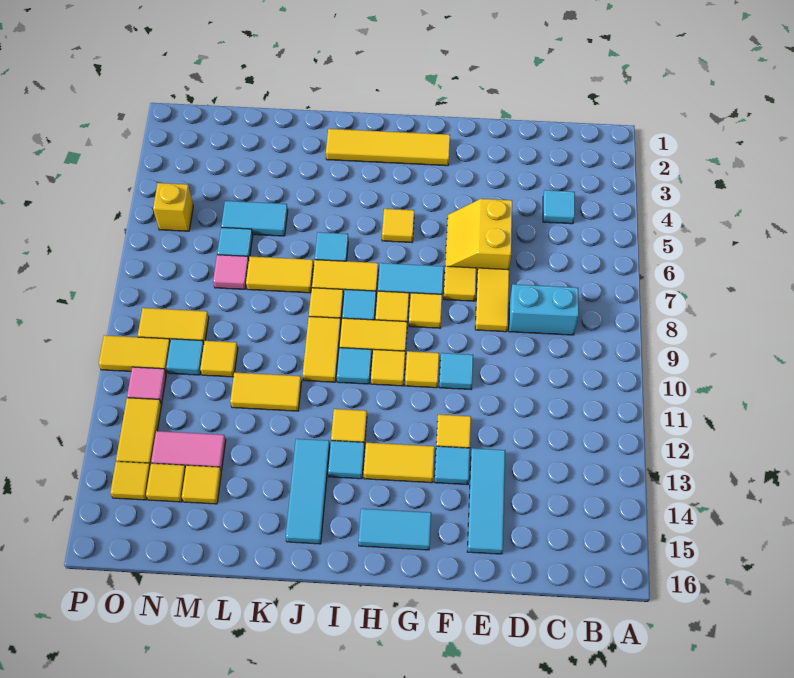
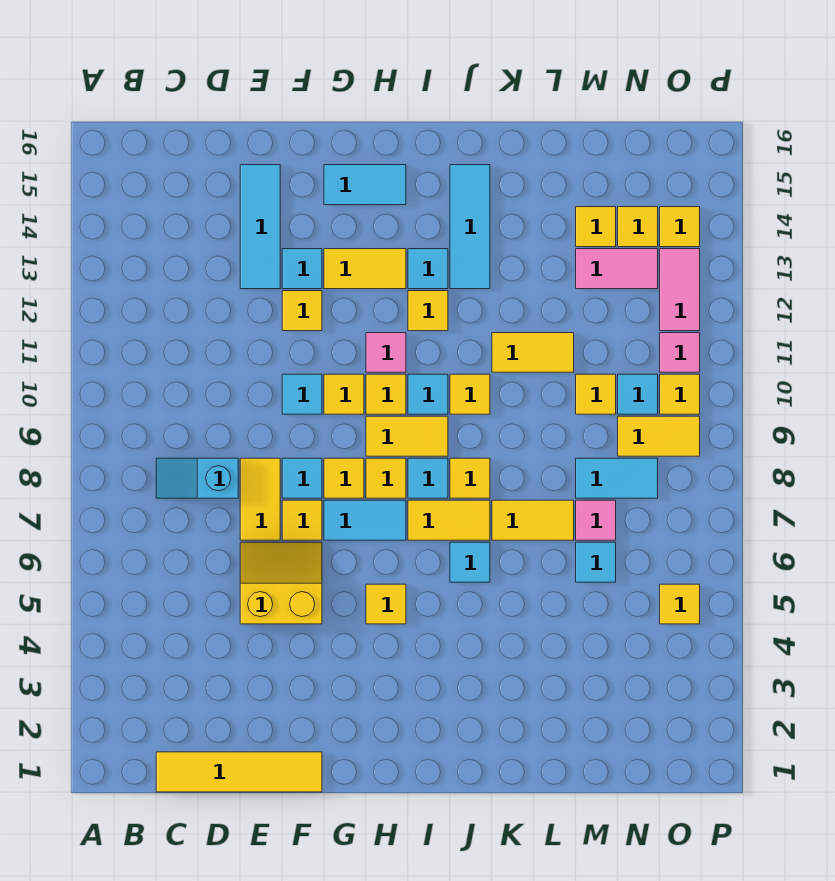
cyan tile C4 level 1 -> cyan tile F8 level 1
cyan brick C8:D8 level 1 -> cyan slope C8:D8 level 1 top D
yellow slope E5:F6 level 1 top E -> yellow slope E5:F6 level 1 top 5
yellow tile G2:J2 level 1 -> yellow tile C1:F1 level 1
none -> pink tile H11 level 1
yellow tile J9:J10 level 1 -> yellow tile J10 level 1
cyan tile L5:M5 level 1 -> cyan tile M8:N8 level 1
yellow brick O5 level 1 -> yellow tile O5 level 1
yellow tile O10:P10 level 1 -> yellow tile O10 level 1
yellow tile O12:O13 level 1 -> pink tile O12:O13 level 1

